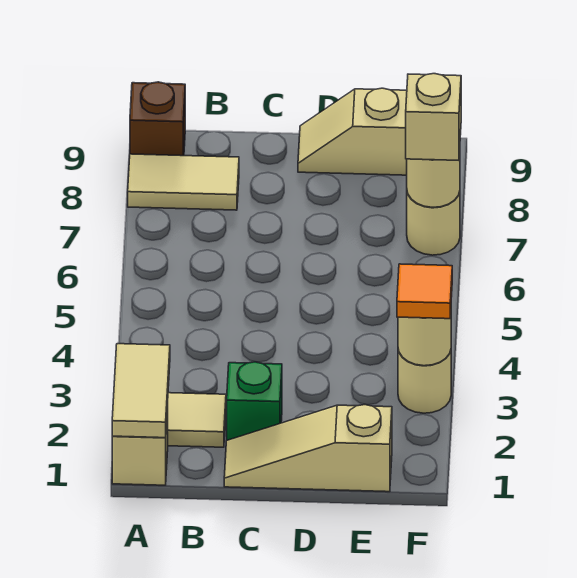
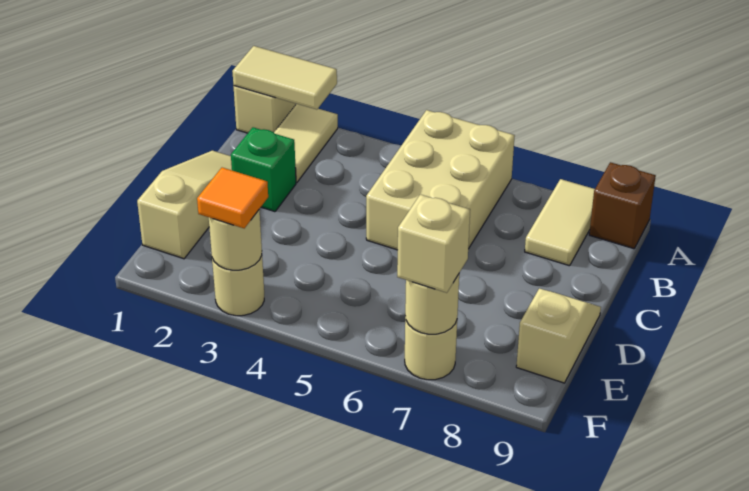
none -> tan brick A5:C6 level 1

